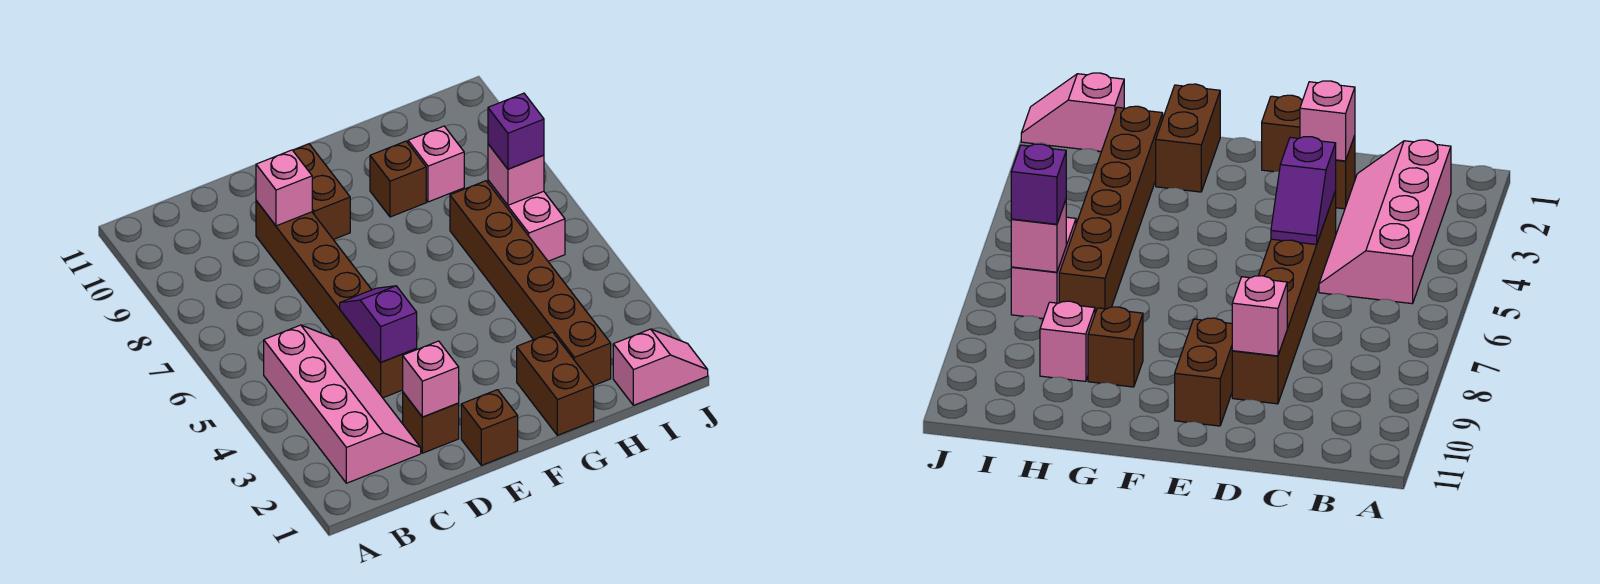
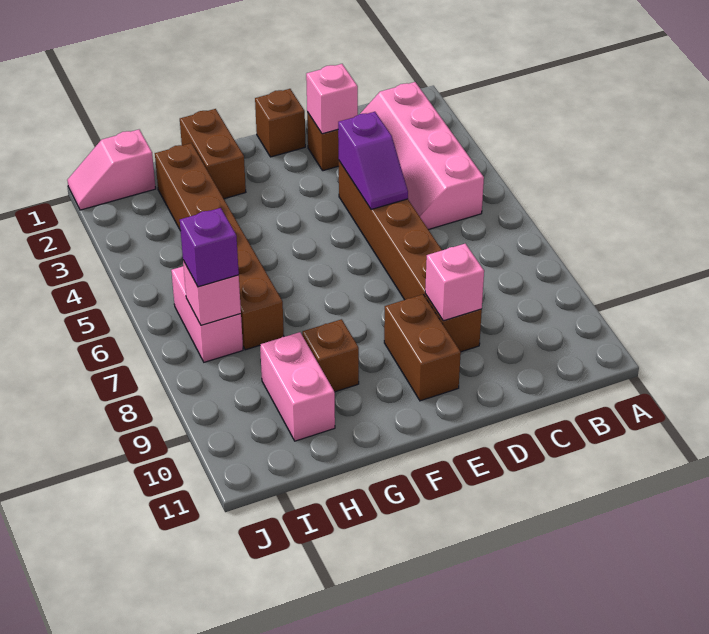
pink brick H9 level 1 -> pink brick H9:H10 level 1

